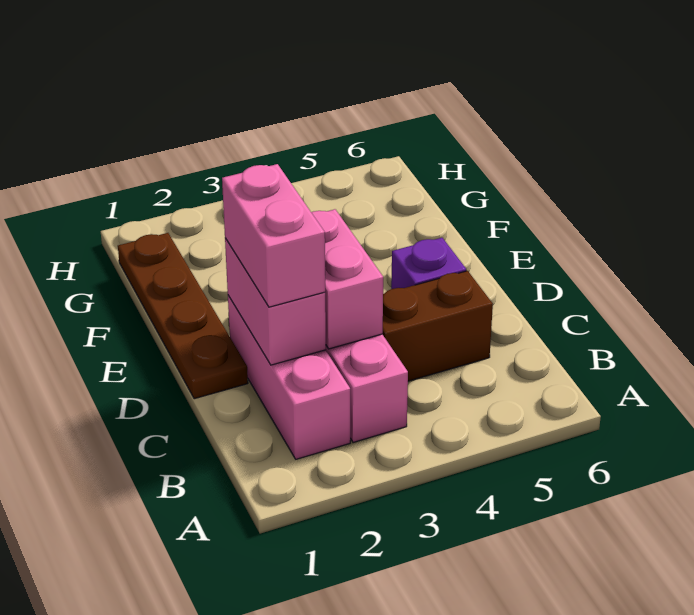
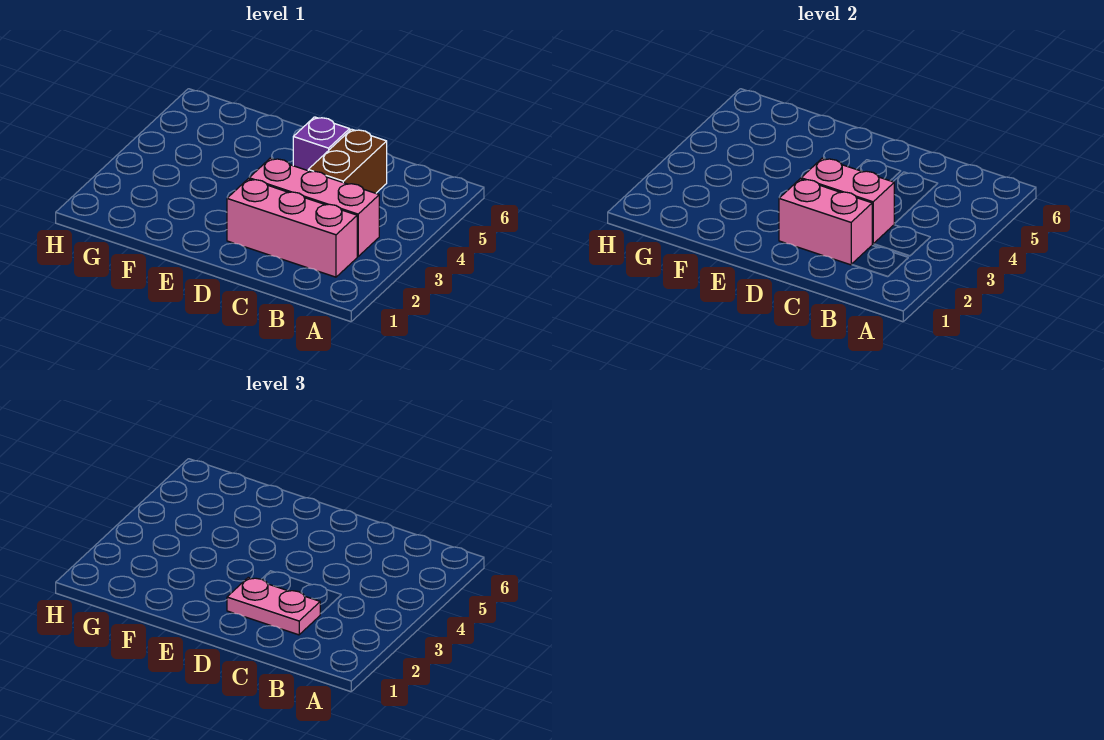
pink brick C2:D2 level 3 -> pink plate C2:D2 level 3
brown plate D1:G1 level 1 -> none

